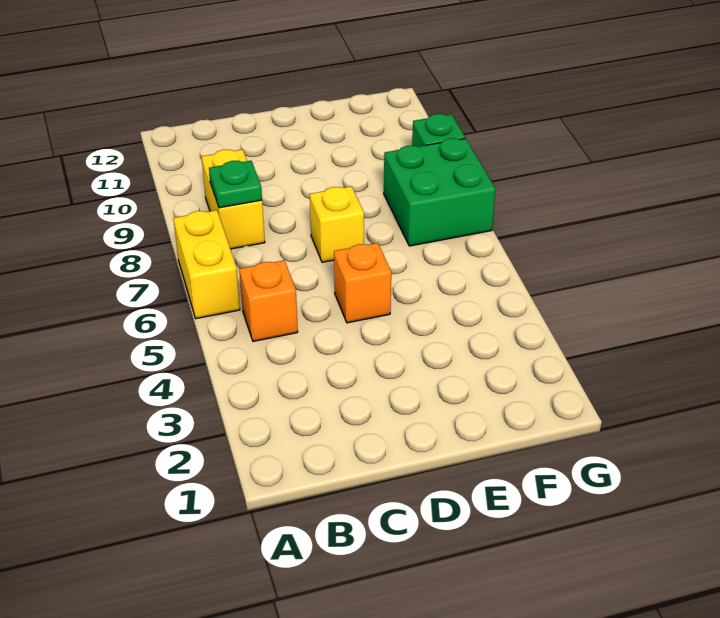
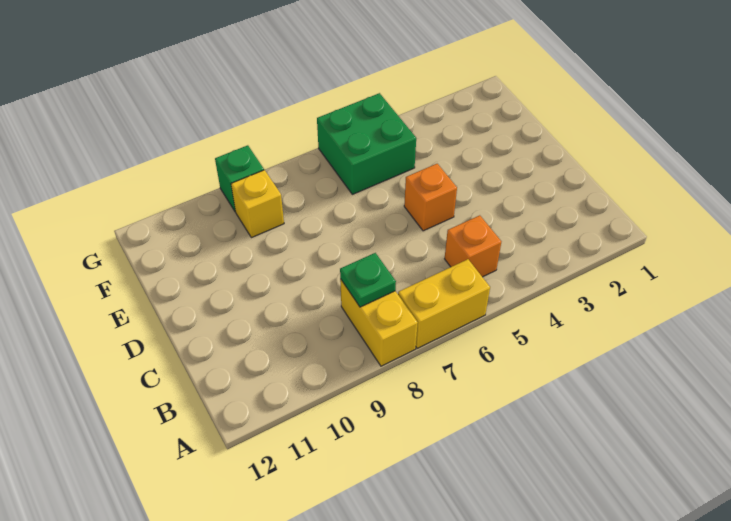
yellow brick B8:B9 level 1 -> yellow brick A8:B8 level 1
yellow brick D7 level 1 -> yellow brick F9 level 1
green brick F7:G8 level 1 -> green brick F5:G6 level 1

